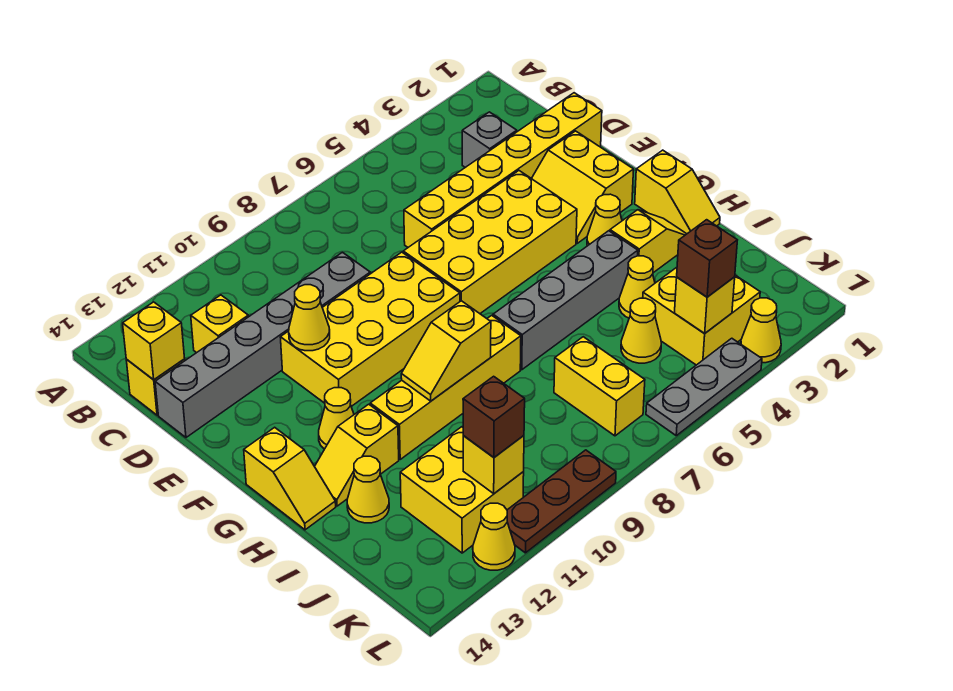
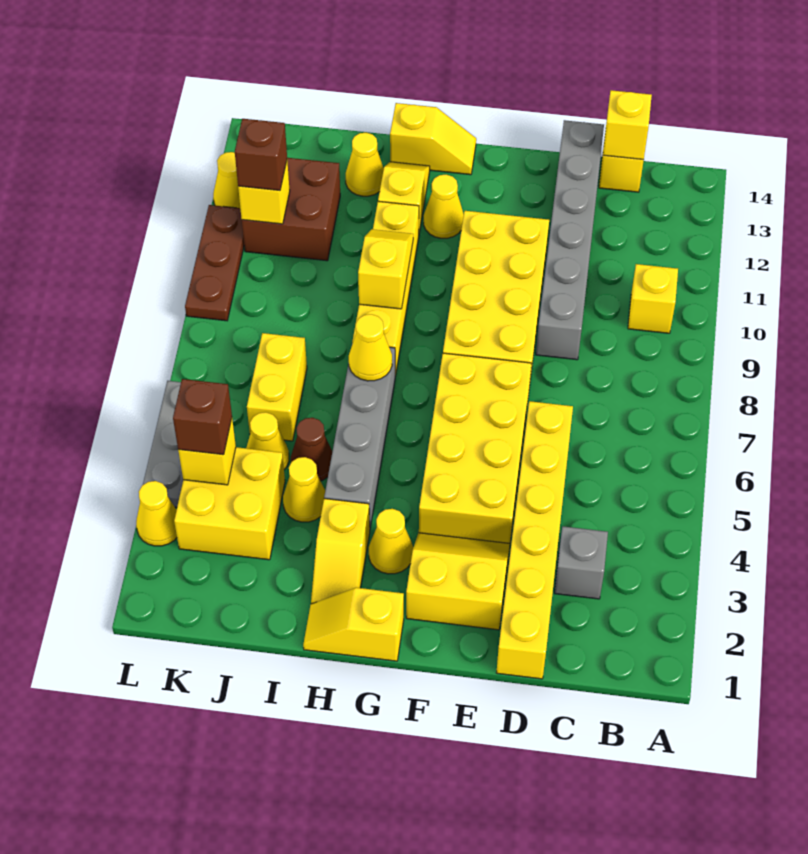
yellow brick C12 level 1 -> yellow brick B10 level 1
yellow cone E11 level 2 -> yellow cone H7 level 2
yellow slope G14:H14 level 1 top G -> yellow slope G14:H14 level 1 top H
none -> brown cone I5 level 1
yellow brick J7:K7 level 1 -> yellow brick J6:J7 level 1
yellow brick J11:K12 level 1 -> brown brick J11:K12 level 1

